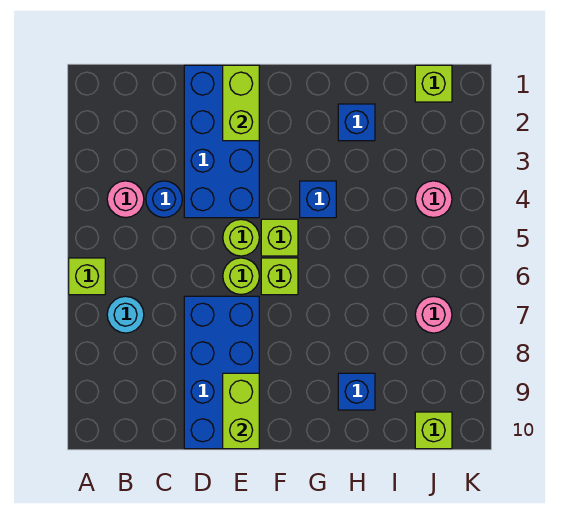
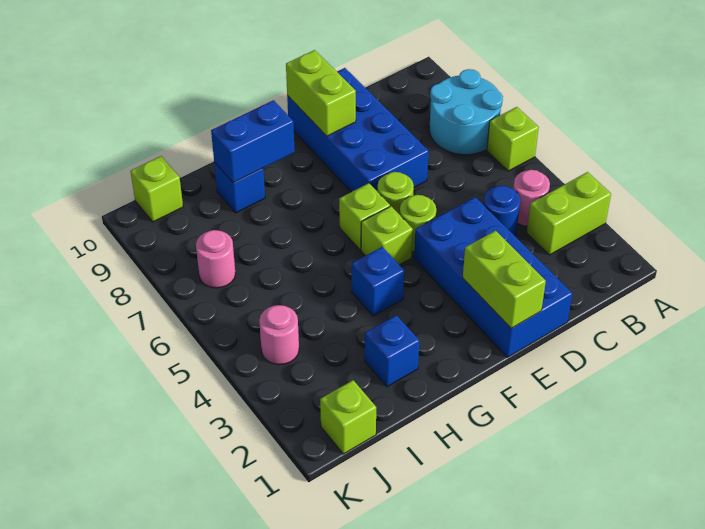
none -> lime brick A3:B3 level 1
cyan round brick B7 level 1 -> cyan round brick A7:B8 level 1
none -> blue brick G9:H9 level 2

